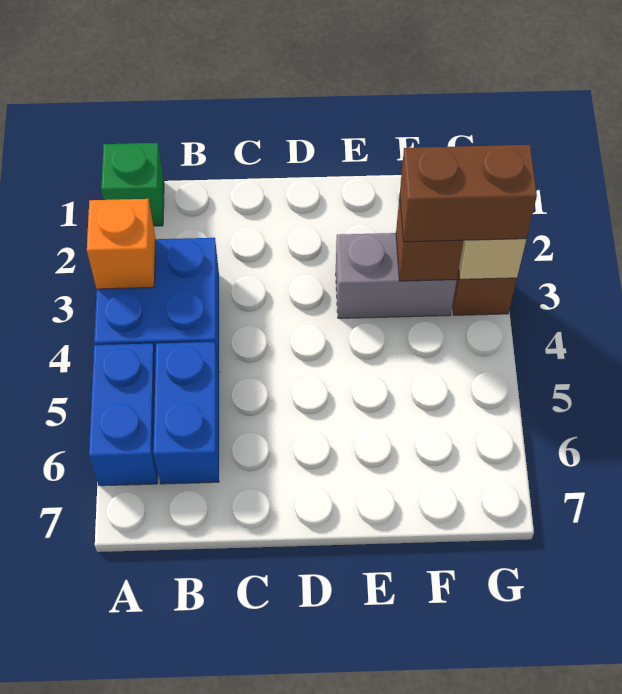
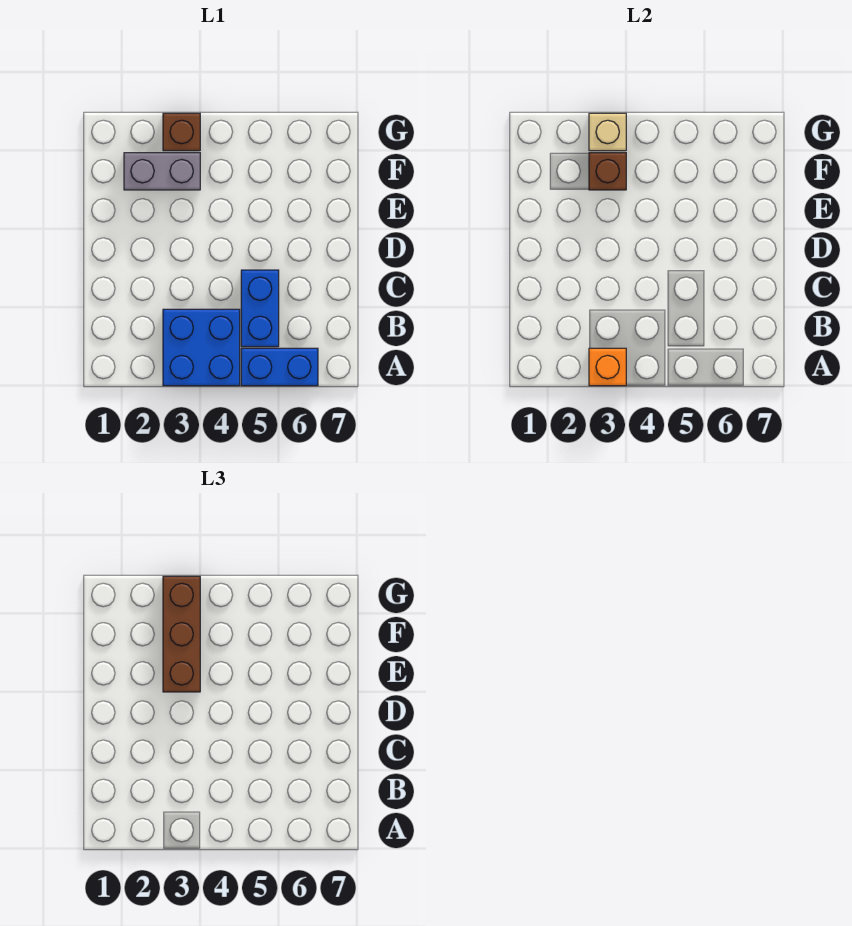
green brick A1 level 1 -> none
blue brick B5:B6 level 1 -> blue brick B5:C5 level 1
grey brick E3:F3 level 1 -> grey brick F2:F3 level 1
brown brick F3:G3 level 3 -> brown brick E3:G3 level 3

